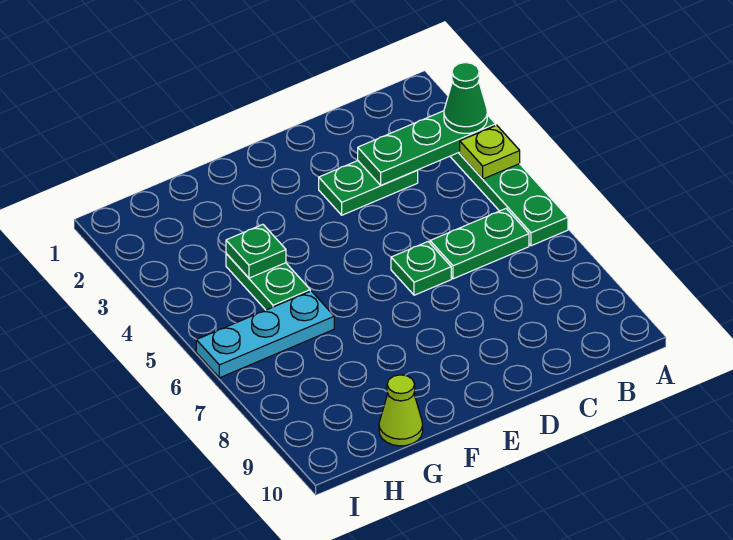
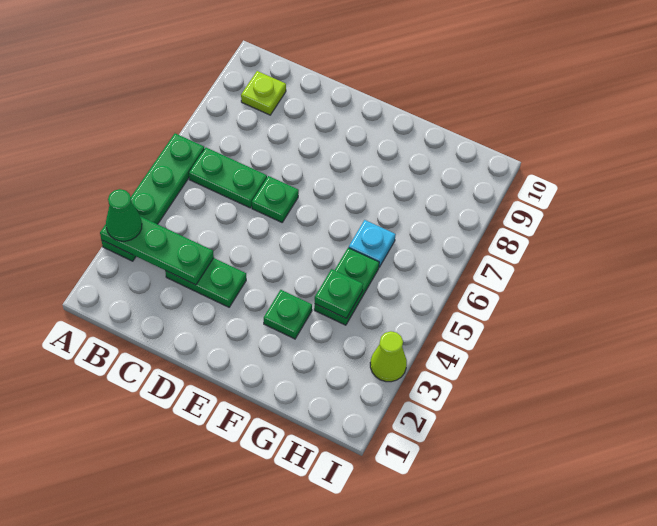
lime plate A4 level 2 -> lime plate B9 level 1
none -> green plate F3 level 1
cyan plate G6:I6 level 1 -> cyan plate G6 level 1
lime cone G10 level 1 -> lime cone I3 level 1

